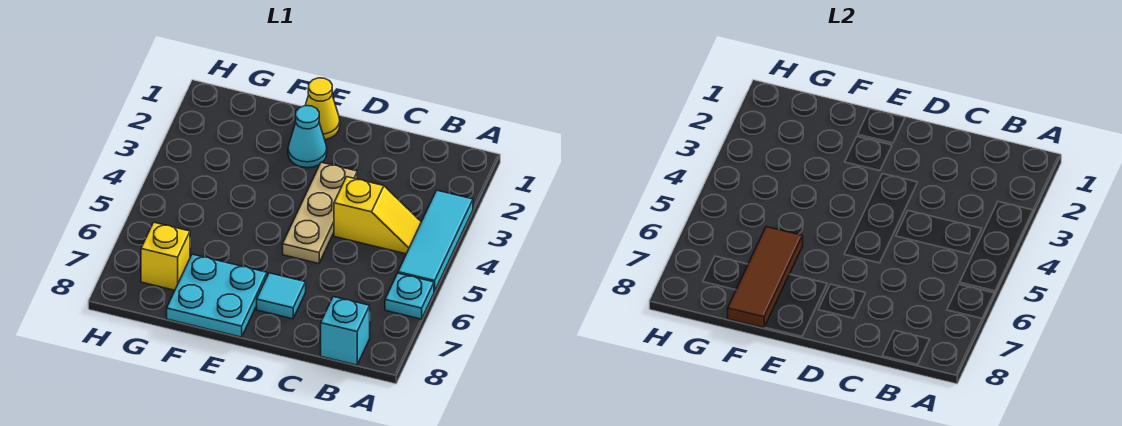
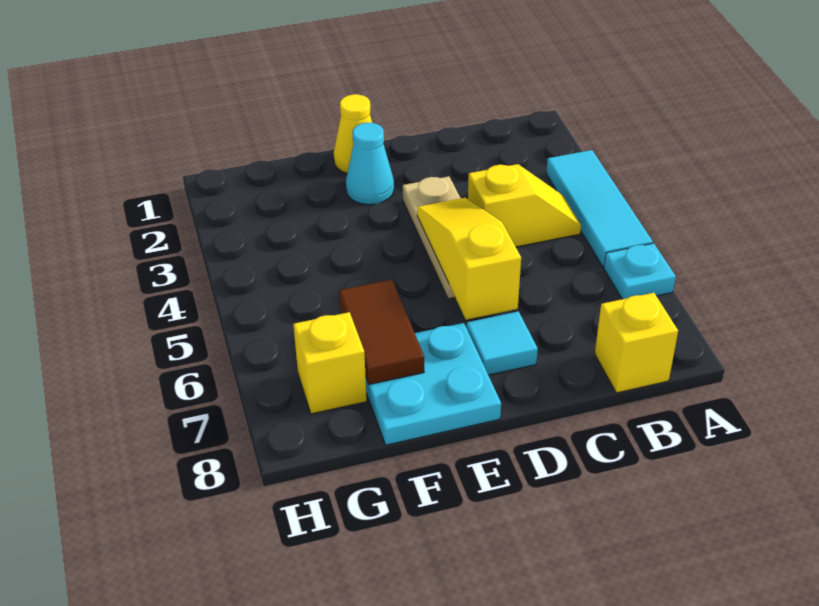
cyan brick B8 level 1 -> yellow brick B8 level 1
none -> yellow slope D4:D6 level 2 top 6
brown tile F6:F8 level 2 -> brown tile F6:F7 level 2

